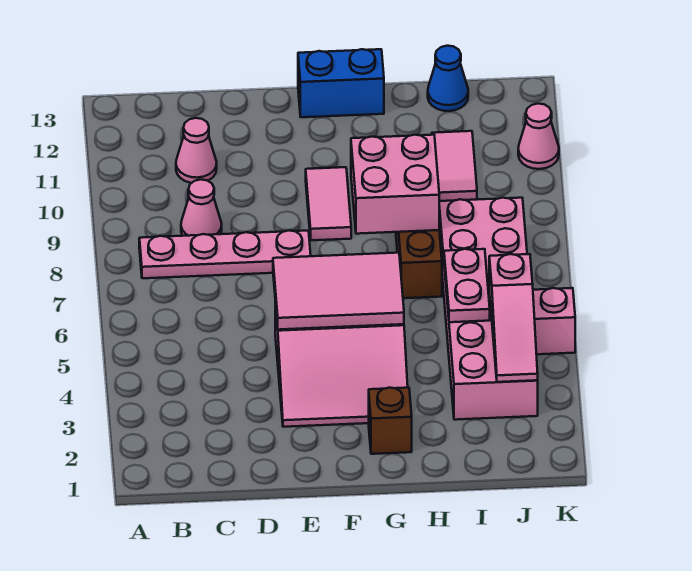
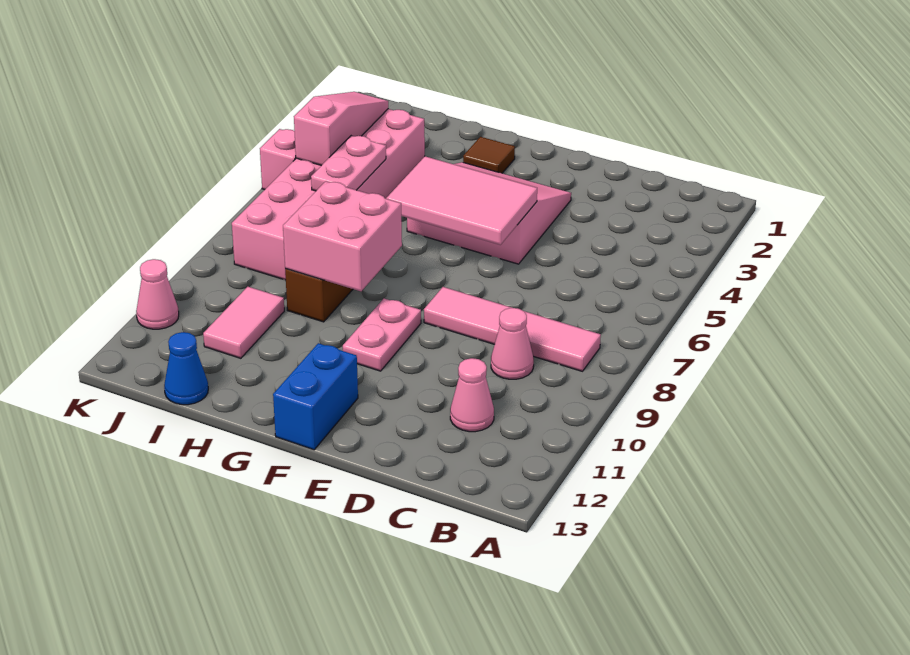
pink plate B8:E8 level 1 -> pink tile B8:E8 level 1
pink tile F9:F10 level 1 -> pink plate F9:F10 level 1
blue brick F13:G13 level 1 -> blue brick F12:F13 level 1
brown brick G2 level 1 -> brown tile G2 level 1

